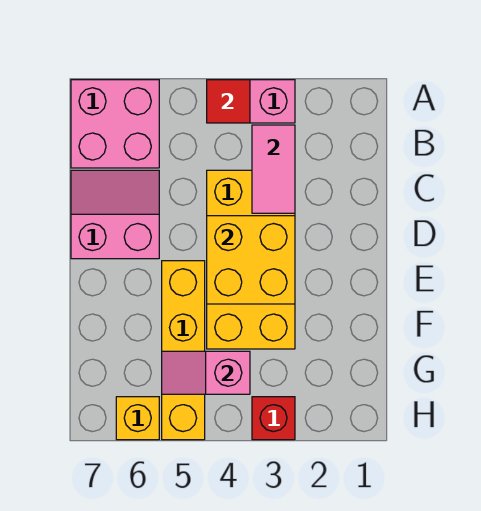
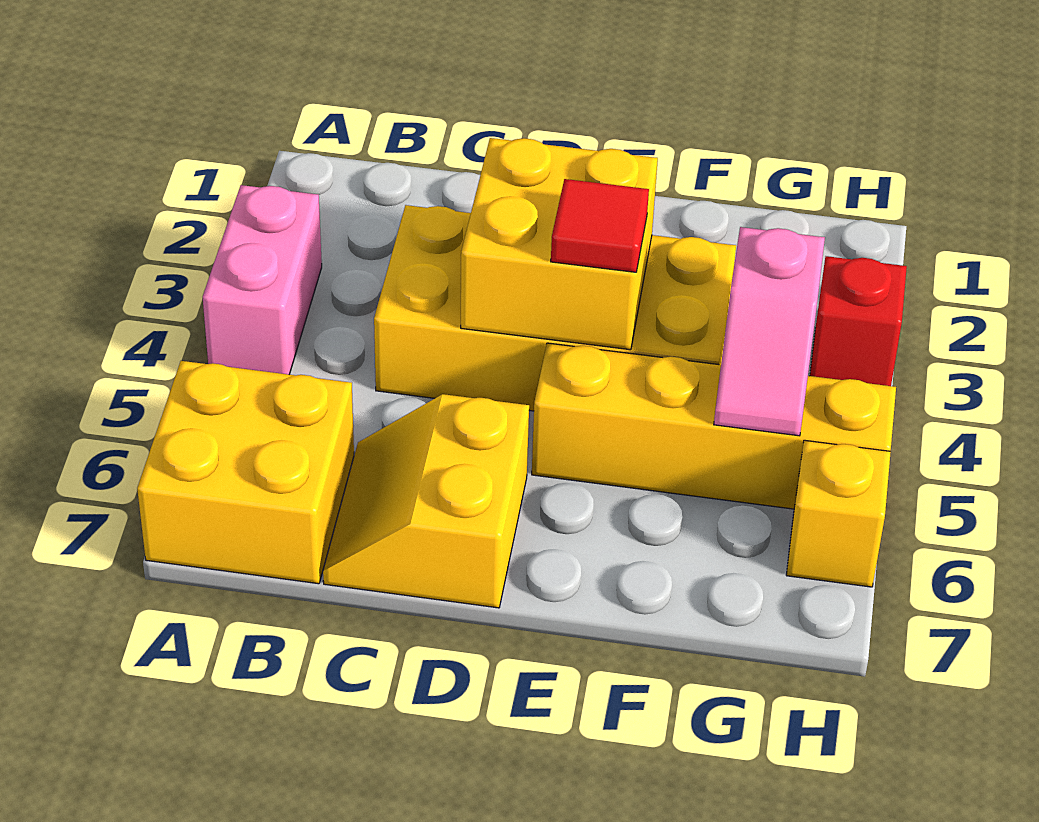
red tile A4 level 2 -> red tile E4 level 3
pink brick A6:B7 level 1 -> yellow brick A6:B7 level 1
pink tile B3:C3 level 2 -> none
pink slope C6:D7 level 1 top D -> yellow slope C6:D7 level 1 top D

